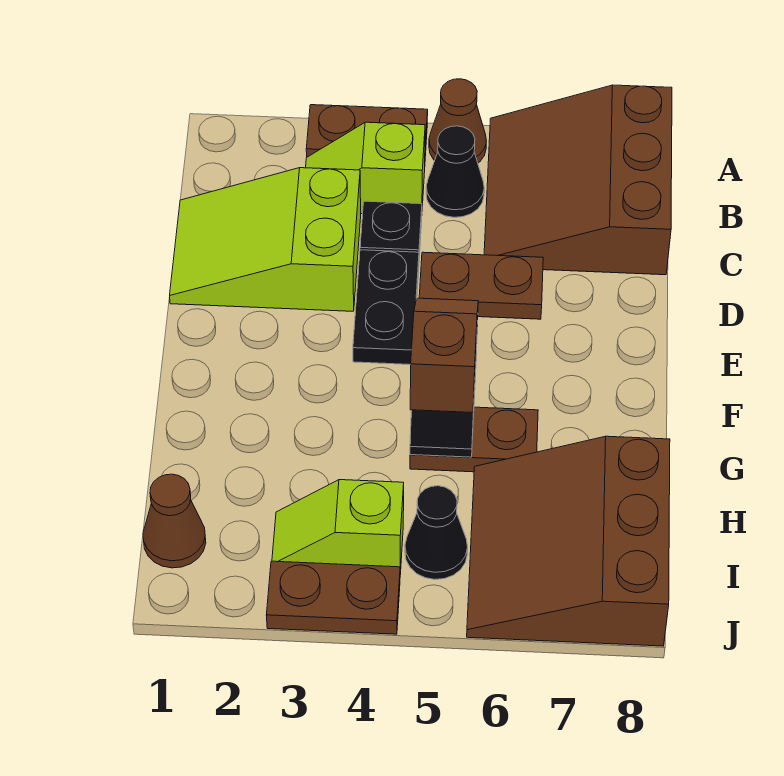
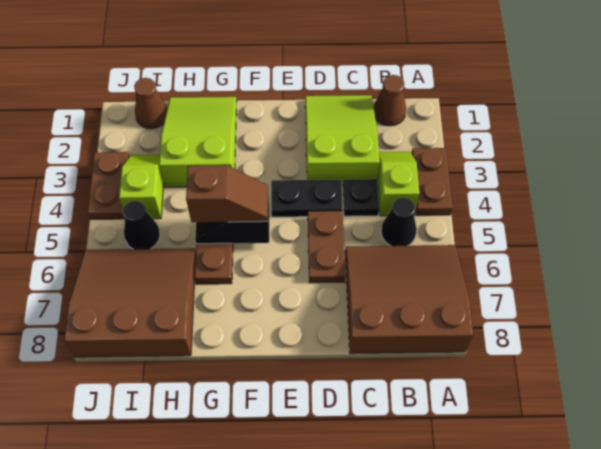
brown cone A5 level 1 -> brown cone B1 level 1
none -> lime slope G1:H3 level 1 top 3

